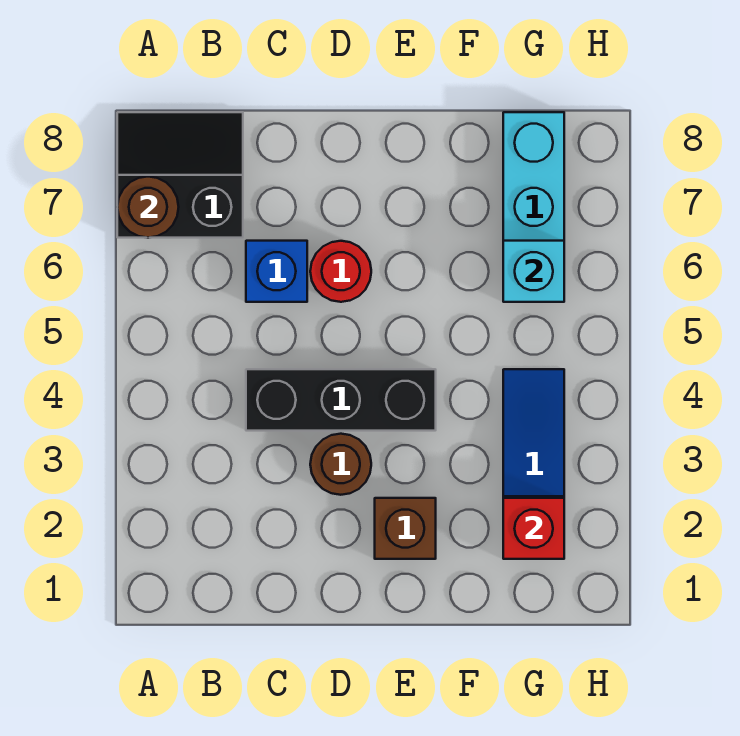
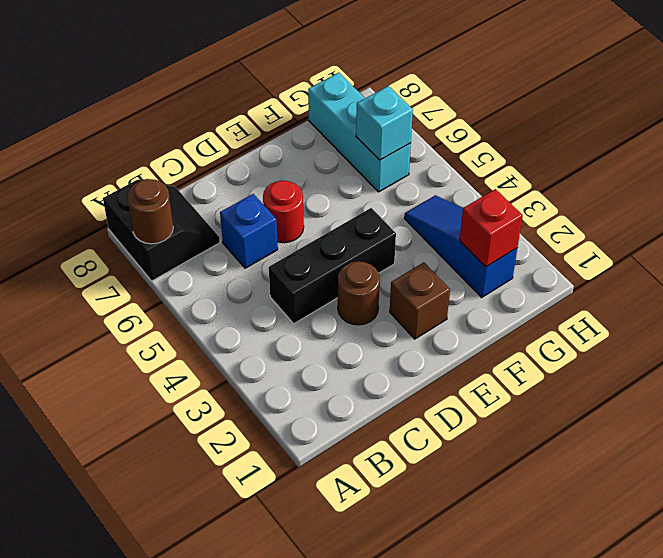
black slope A7:B8 level 1 top 7 -> black slope A7:B8 level 1 top A

